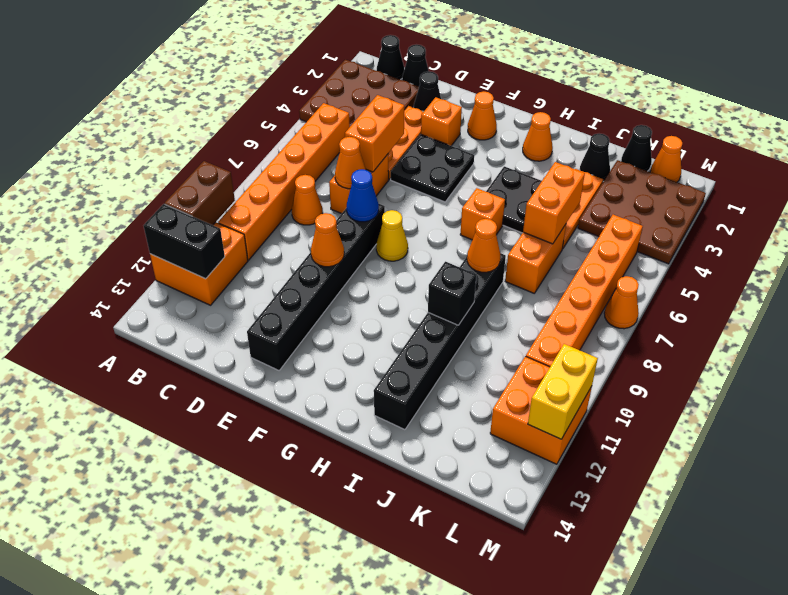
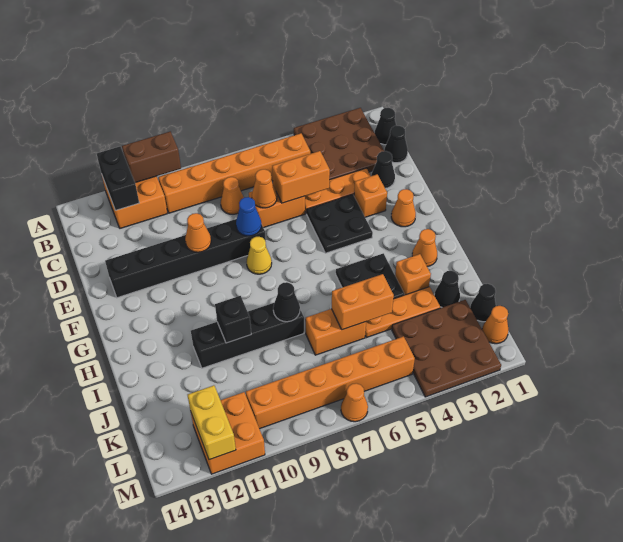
orange brick H6 level 1 -> orange brick I3 level 1
black brick I8:I13 level 1 -> black brick I8:I11 level 1
orange cone I8 level 2 -> black cone I8 level 2
yellow brick M11:M12 level 2 -> yellow brick L12:M12 level 2

